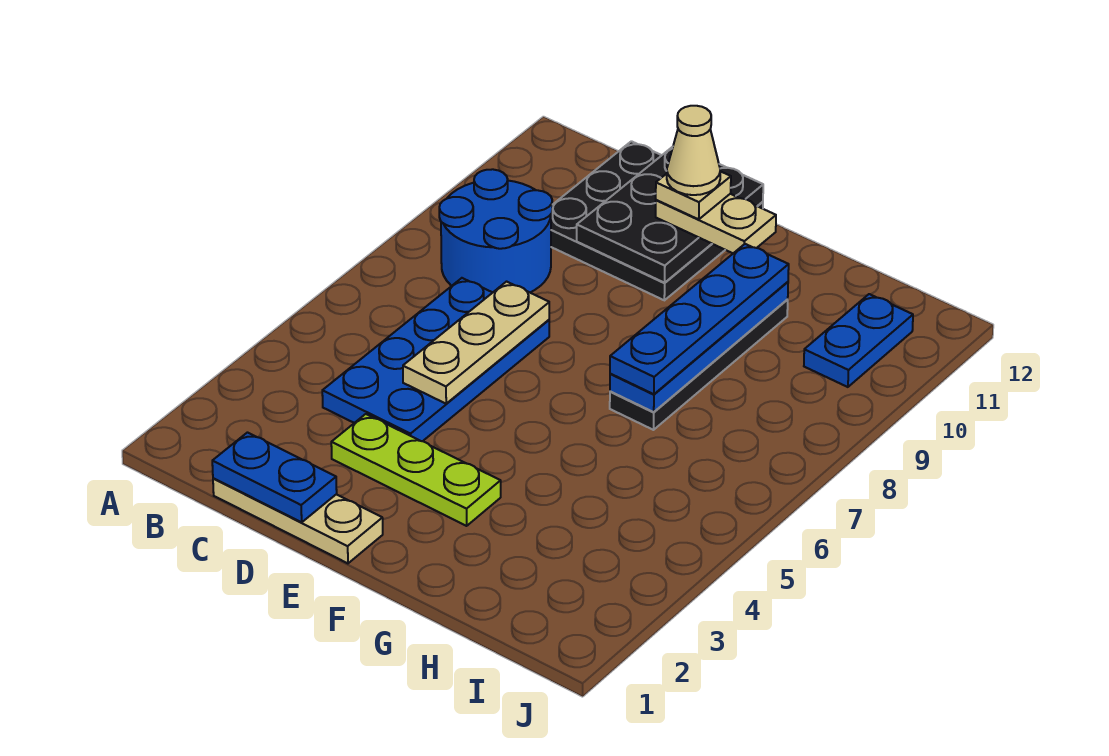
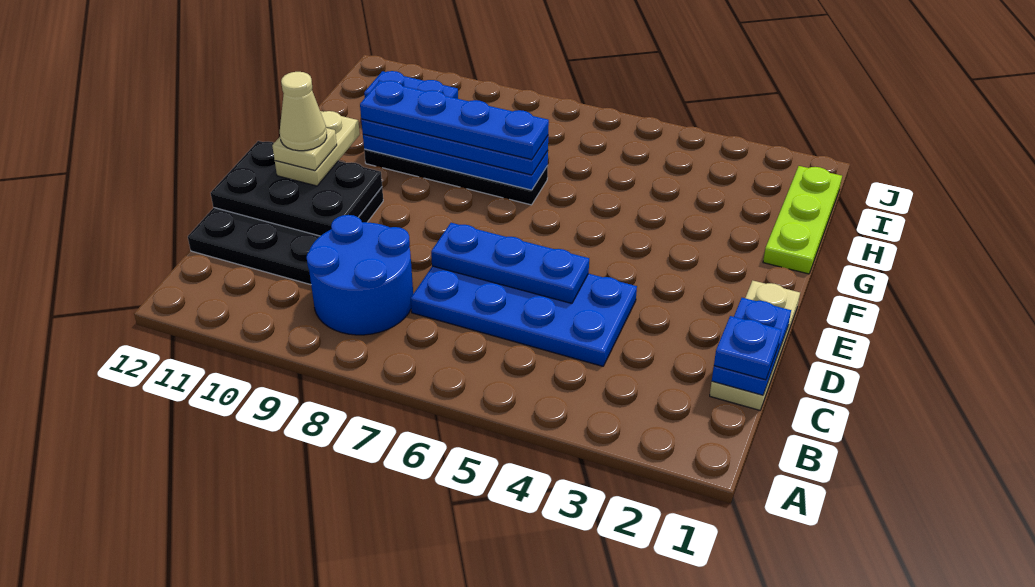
none -> blue plate C1 level 3
lime plate D3:F3 level 1 -> lime plate G1:I1 level 1
tan plate D5:D7 level 2 -> blue plate D5:D7 level 2
none -> blue plate G7:G10 level 4

